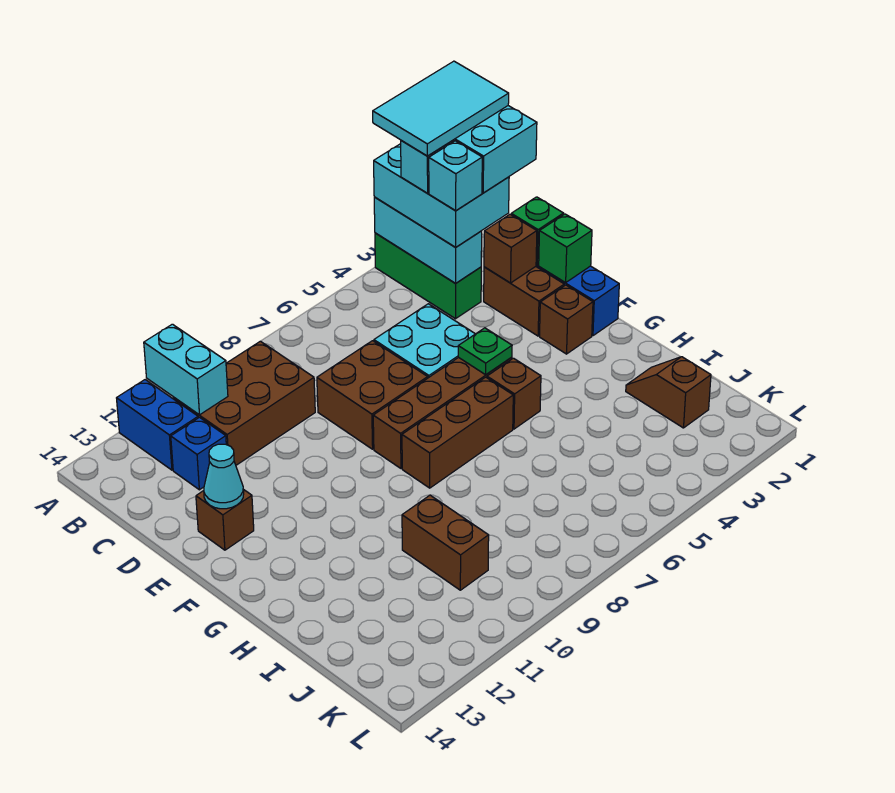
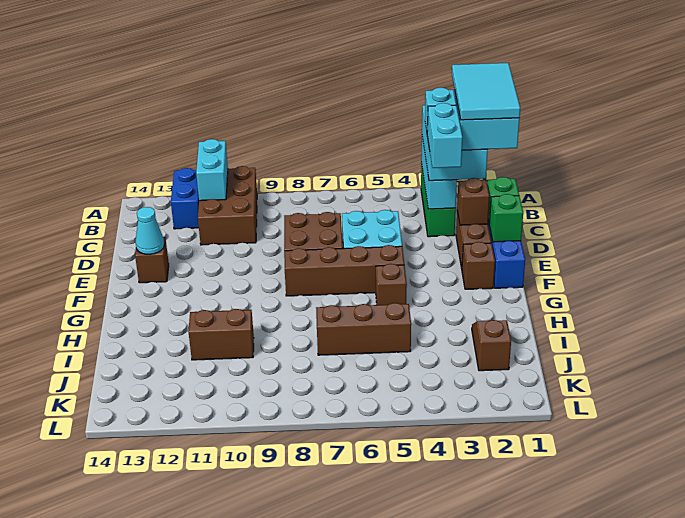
cyan tile A1:B3 level 5 -> cyan tile A1:C2 level 5
brown brick B9:C11 level 1 -> brown brick A10:C11 level 1
cyan brick C3 level 4 -> cyan brick C3:D3 level 4
blue brick C12 level 1 -> none
green plate F5 level 2 -> none
brown brick G6:G8 level 1 -> brown brick I5:I7 level 1
brown brick I10:J10 level 1 -> brown brick I10:I11 level 1

